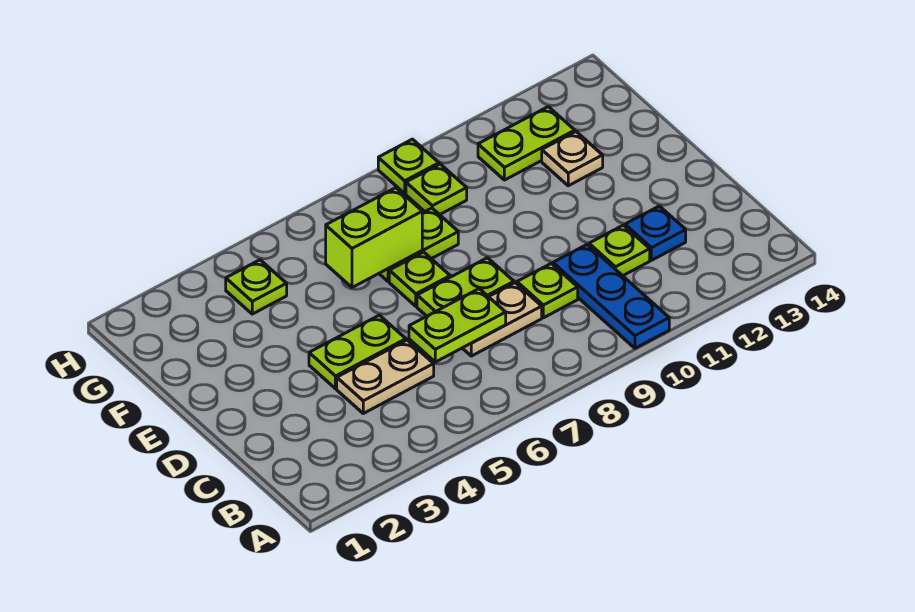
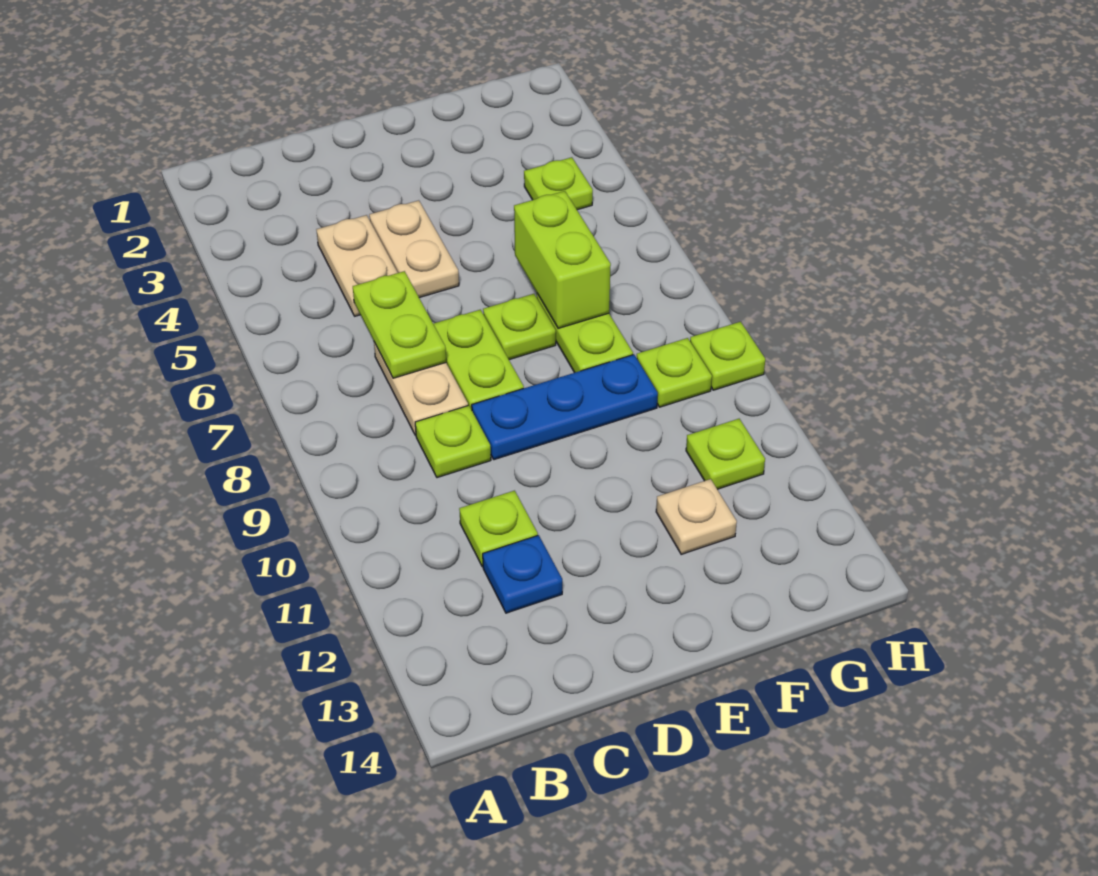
blue plate A10:C10 level 1 -> blue plate D9:F9 level 1
lime plate D4:D5 level 1 -> tan plate D4:D5 level 1
lime plate G11:G12 level 1 -> lime plate G11 level 1

